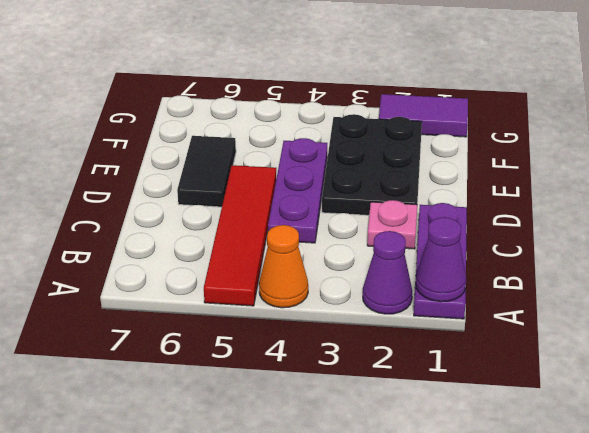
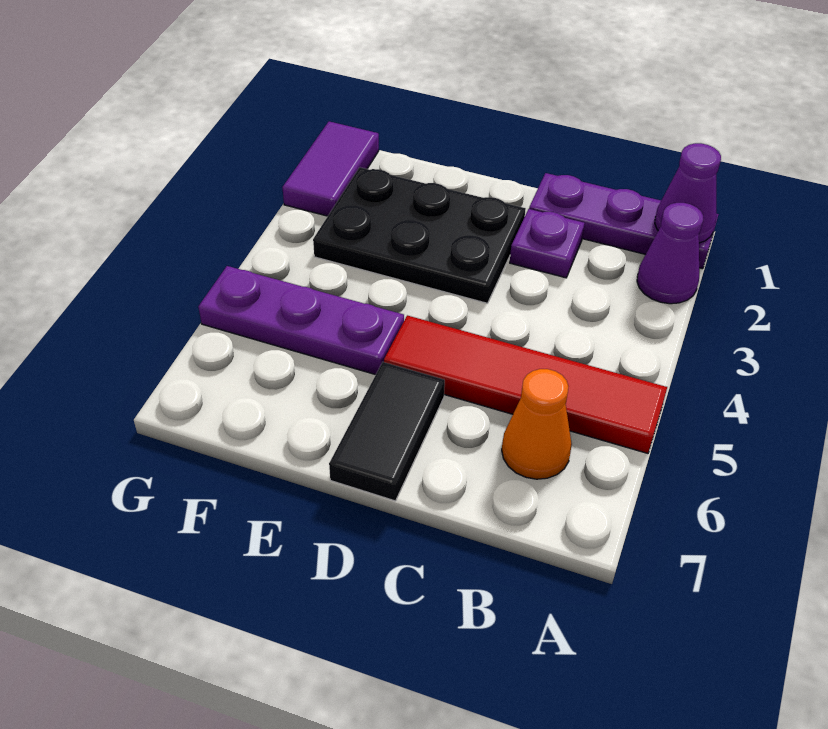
orange cone A4 level 1 -> orange cone B6 level 1
pink plate C2 level 1 -> purple plate C2 level 1
purple plate C4:E4 level 1 -> purple plate E5:G5 level 1
black tile D6:E6 level 1 -> black tile D6:D7 level 1

